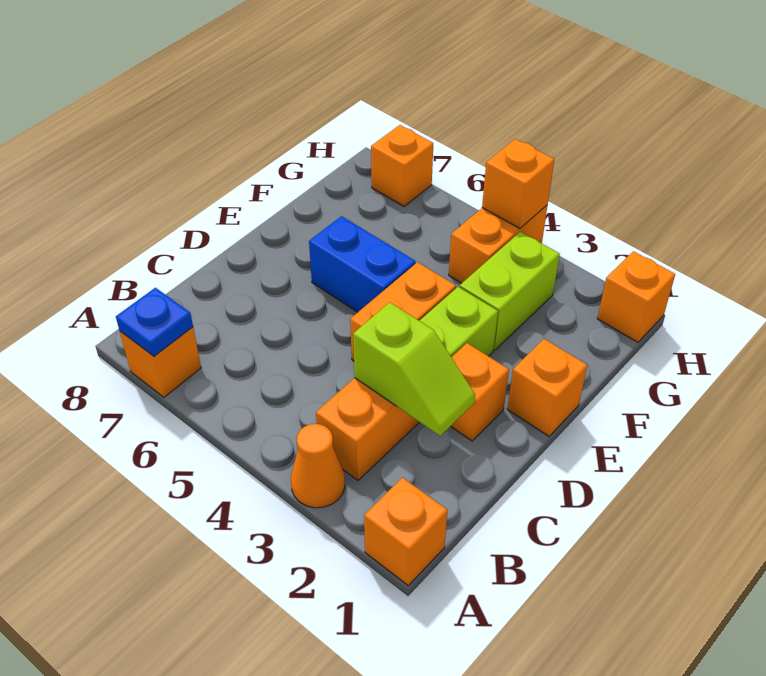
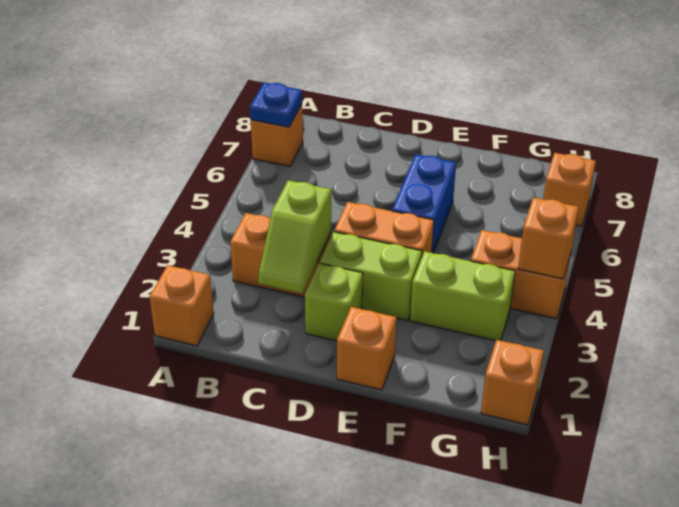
orange cone A3 level 1 -> none
orange brick D2 level 1 -> lime brick D2 level 1

